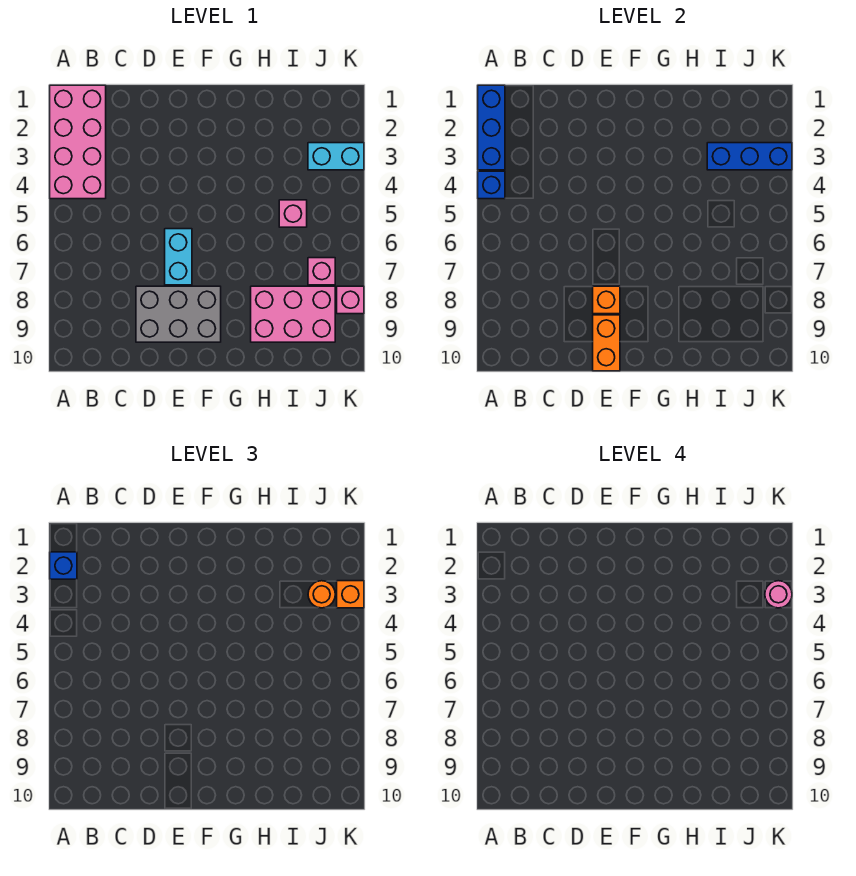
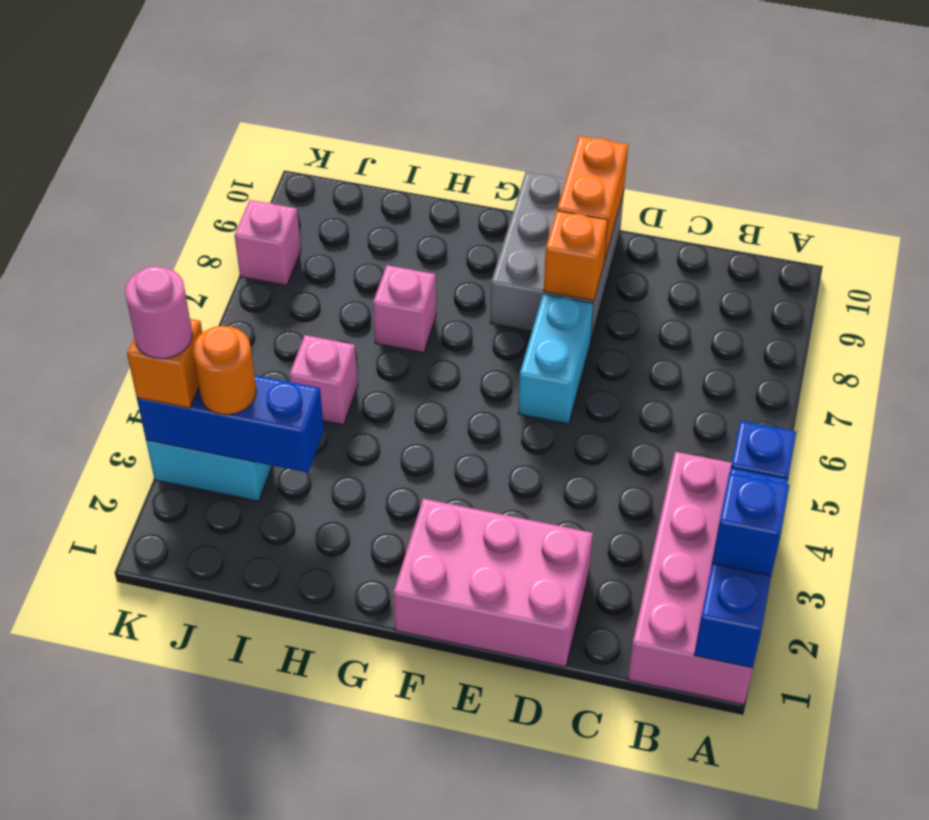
grey brick D8:F9 level 1 -> grey brick E8:F10 level 1
pink brick H8:J9 level 1 -> pink brick D1:F2 level 1
pink brick J7 level 1 -> pink brick H7 level 1

